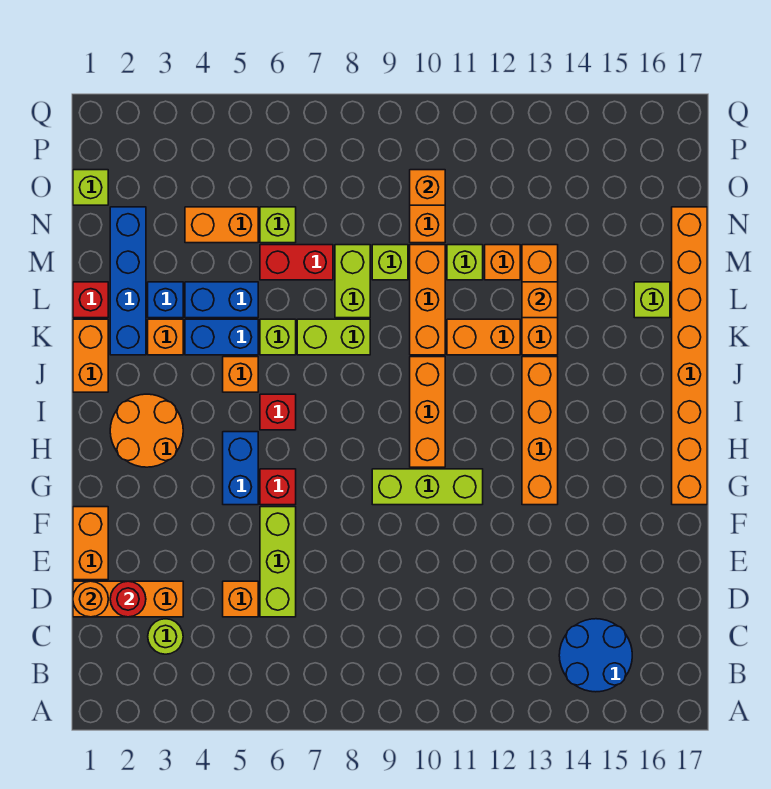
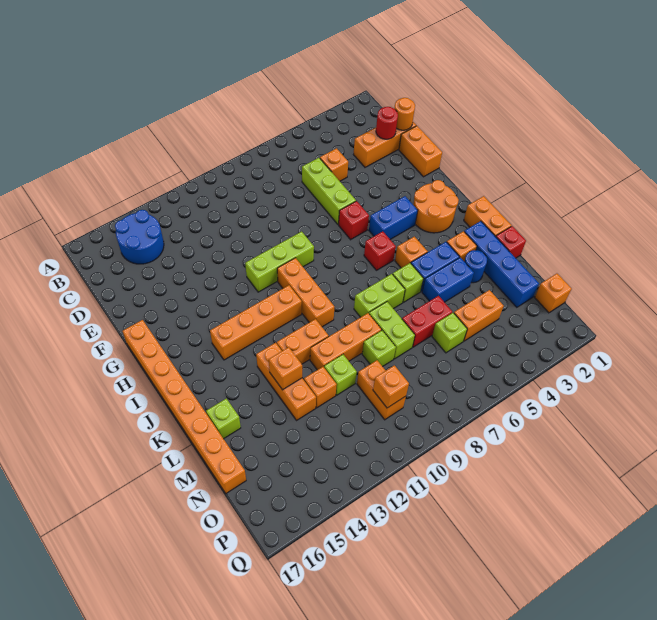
lime round brick C3 level 1 -> none
blue brick G5:H5 level 1 -> blue brick H4:H5 level 1
orange brick G13:J13 level 1 -> orange brick I11:I14 level 1
orange brick K10:M10 level 1 -> orange brick L9:L11 level 1
blue brick L3 level 1 -> blue round brick L3 level 1
lime brick O1 level 1 -> orange brick O1 level 1

